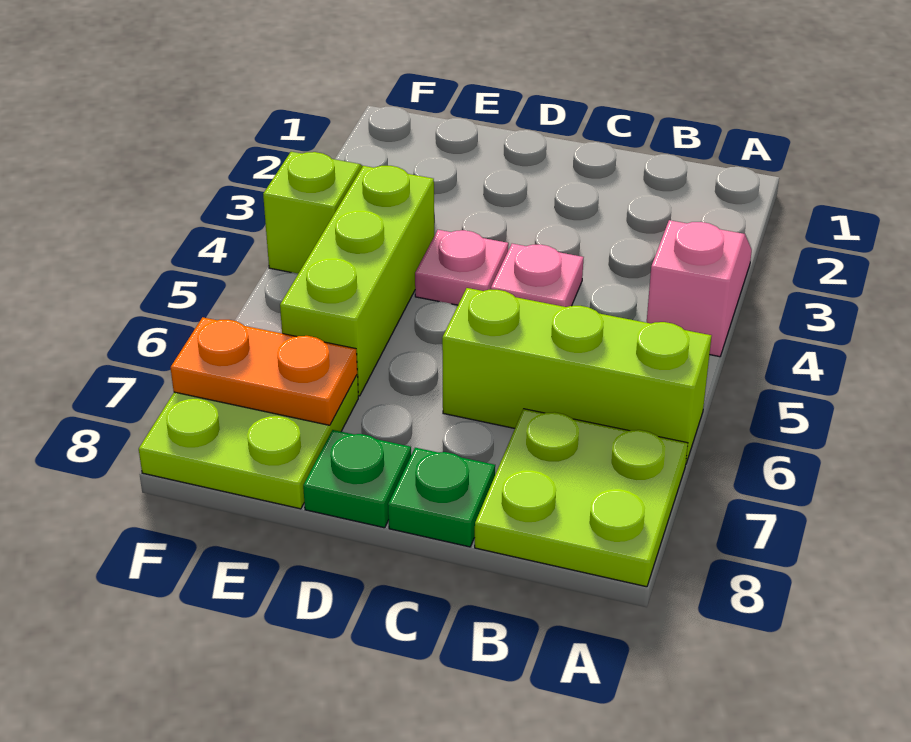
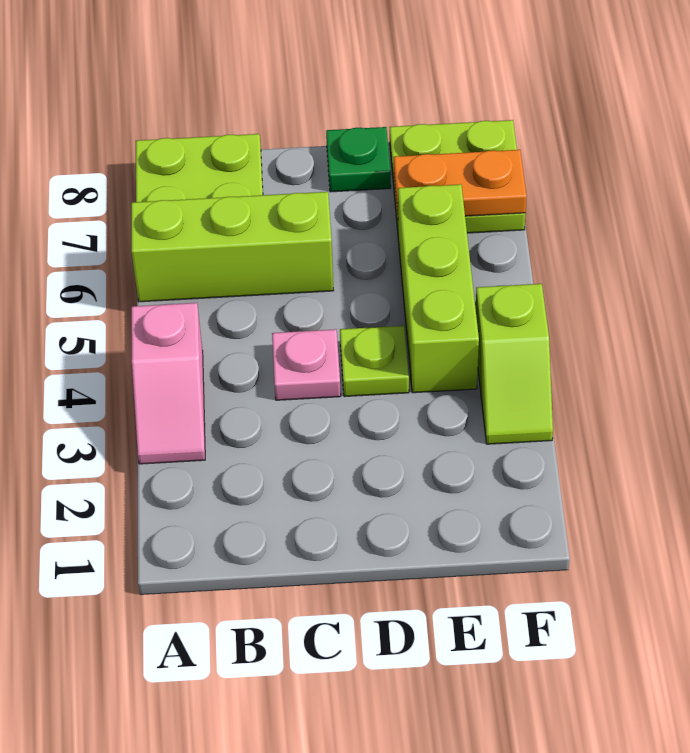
green plate C8 level 1 -> none
pink plate D4 level 1 -> lime plate D4 level 1

